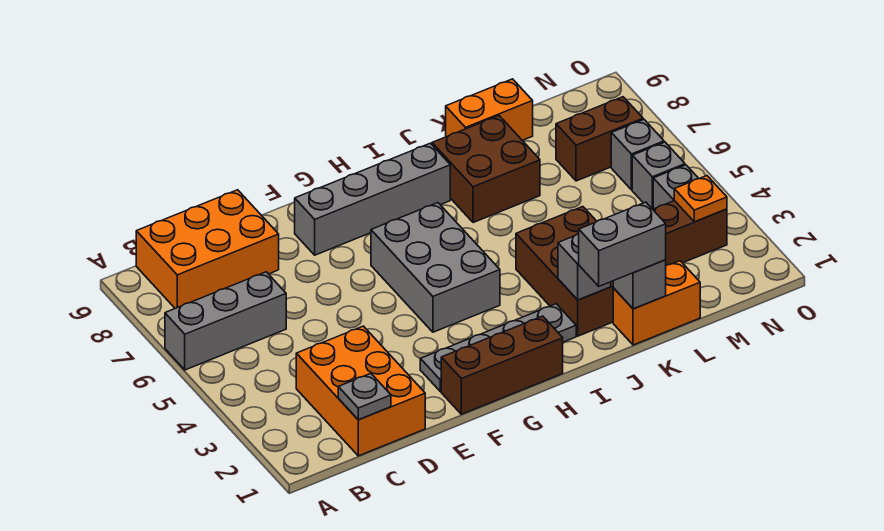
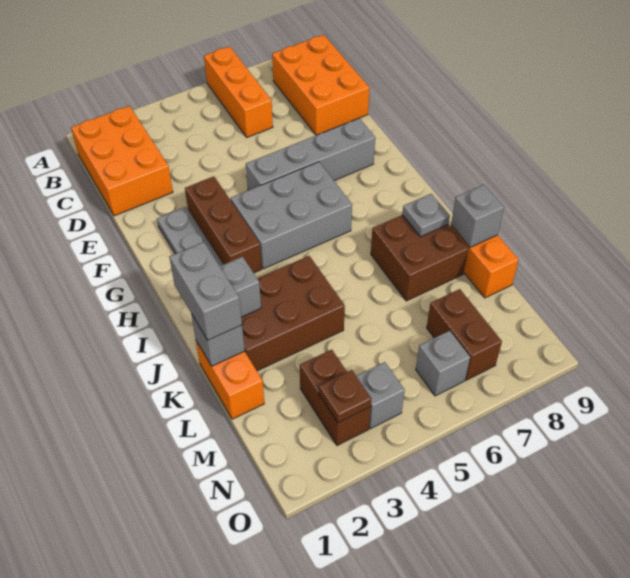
grey brick A6:C6 level 1 -> orange brick A6:C6 level 1
orange brick C1:D3 level 1 -> orange brick B1:D2 level 1
grey plate C1 level 2 -> grey plate J8 level 2
brown brick F1:H1 level 1 -> brown brick F3:H3 level 1
grey brick F8:I8 level 1 -> grey brick F5:F8 level 1
orange plate N3 level 2 -> brown plate N3 level 2
grey brick N5 level 1 -> grey brick K9 level 2

